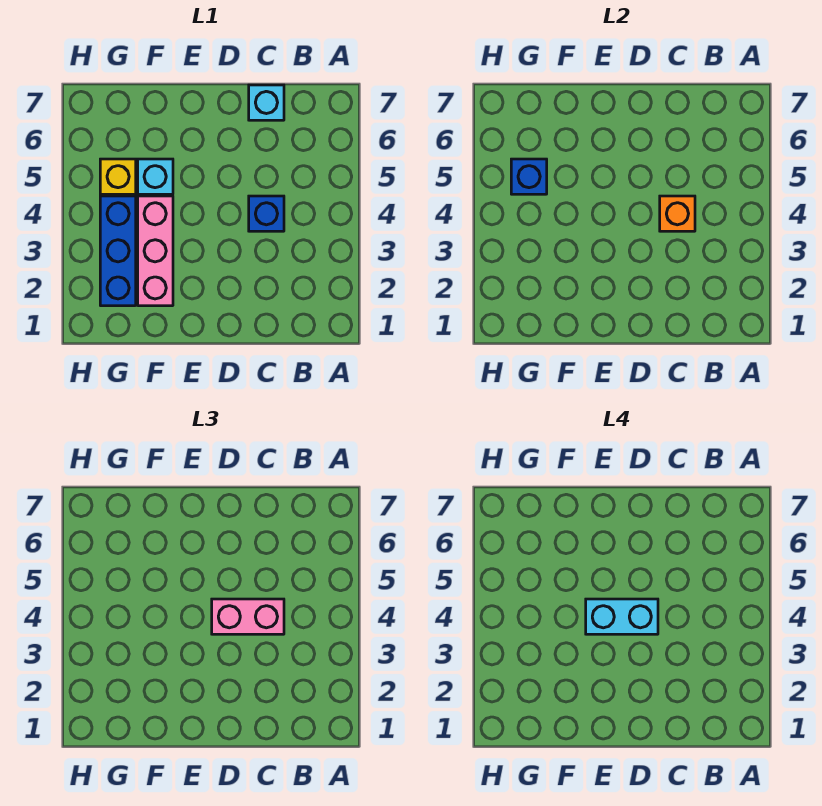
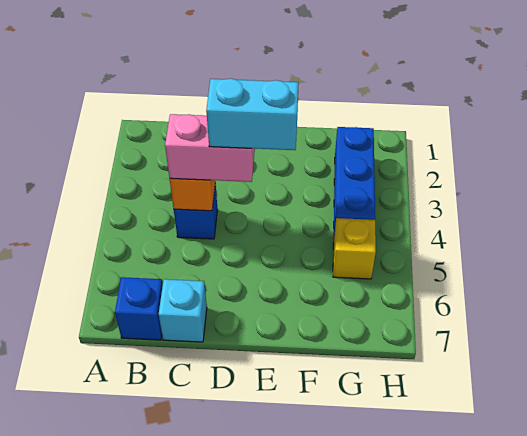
pink brick F2:F4 level 1 -> none
cyan brick F5 level 1 -> none
blue brick G5 level 2 -> blue brick B7 level 1

